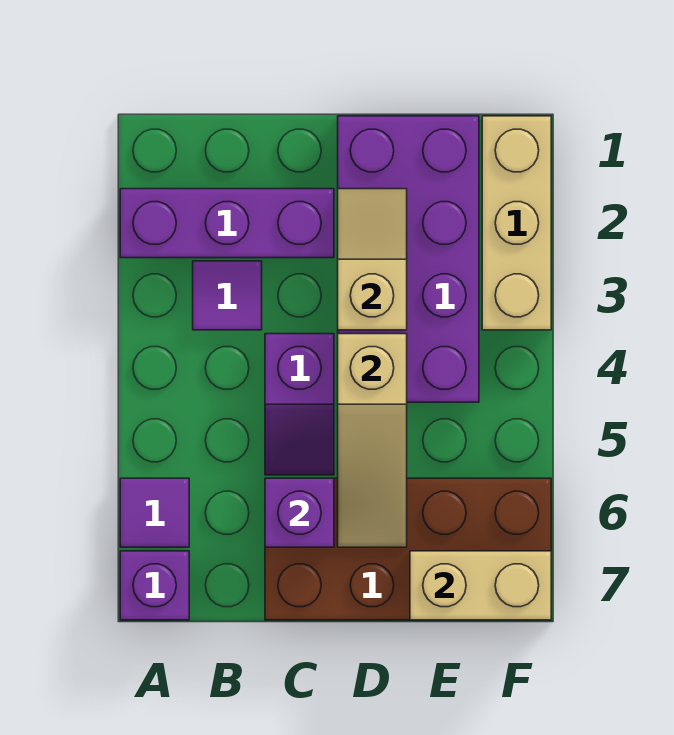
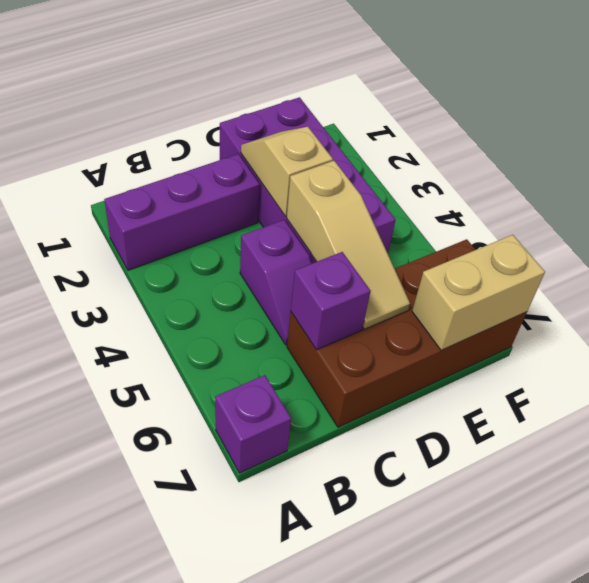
purple tile A6 level 1 -> none
purple tile B3 level 1 -> none
tan brick F1:F3 level 1 -> none

